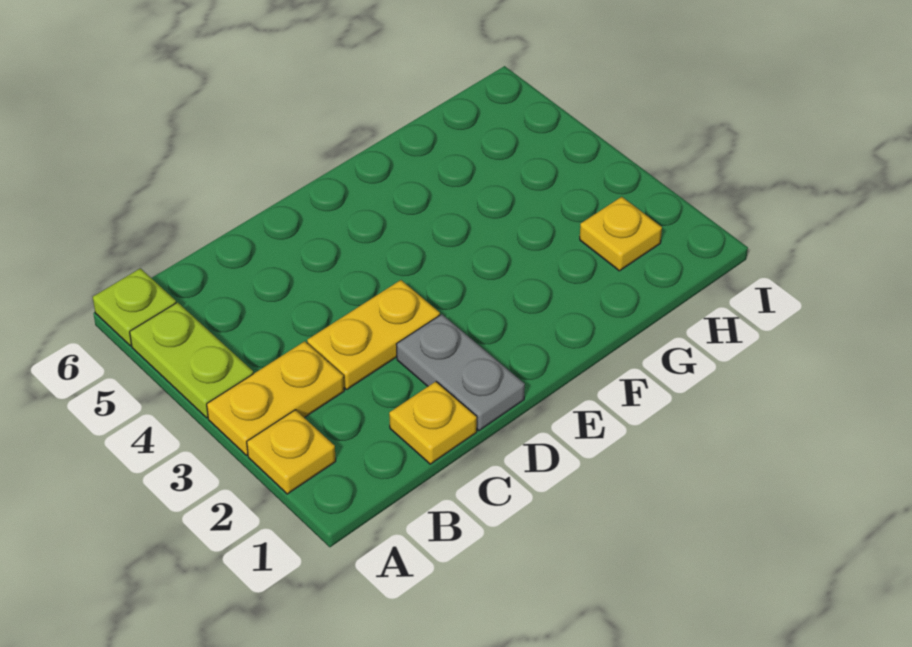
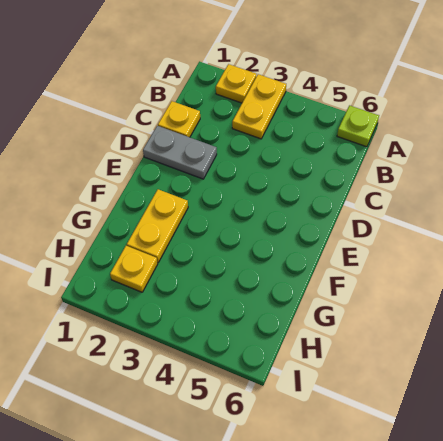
lime plate A4:A5 level 1 -> none
yellow plate C3:D3 level 1 -> yellow plate F2:G2 level 1

